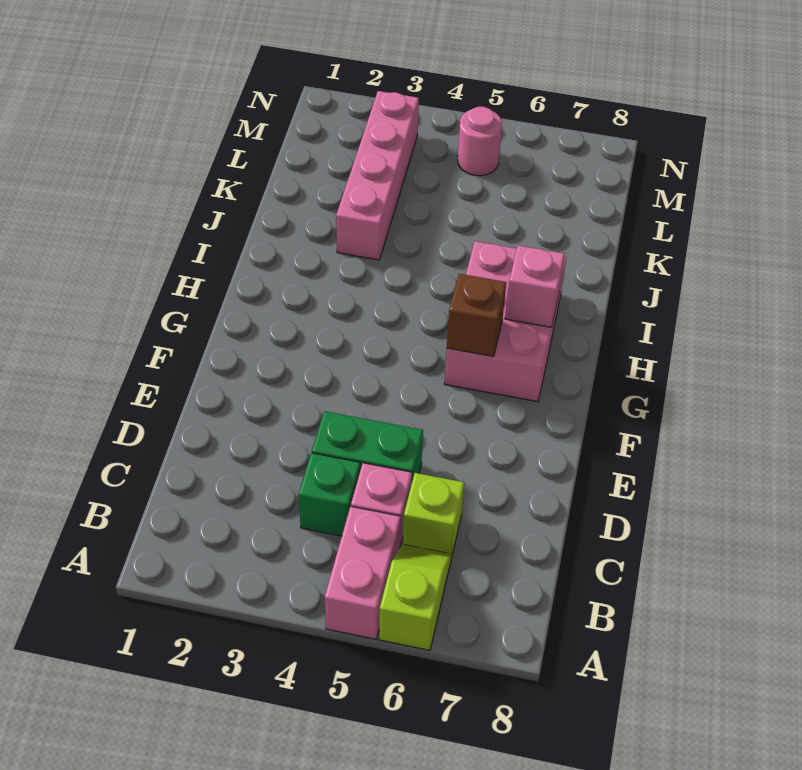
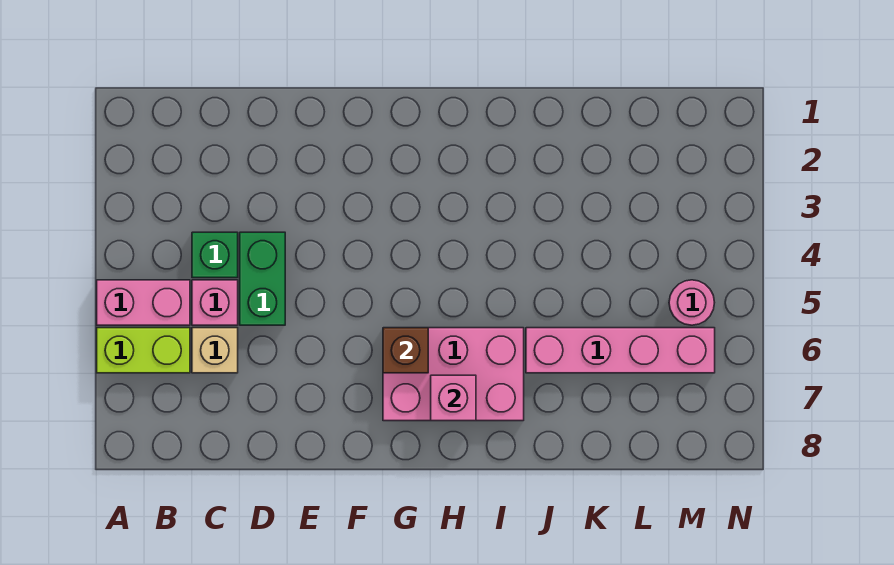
lime slope A6:B6 level 1 top A -> lime brick A6:B6 level 1
lime brick C6 level 1 -> tan brick C6 level 1
pink brick J3:M3 level 1 -> pink brick J6:M6 level 1

